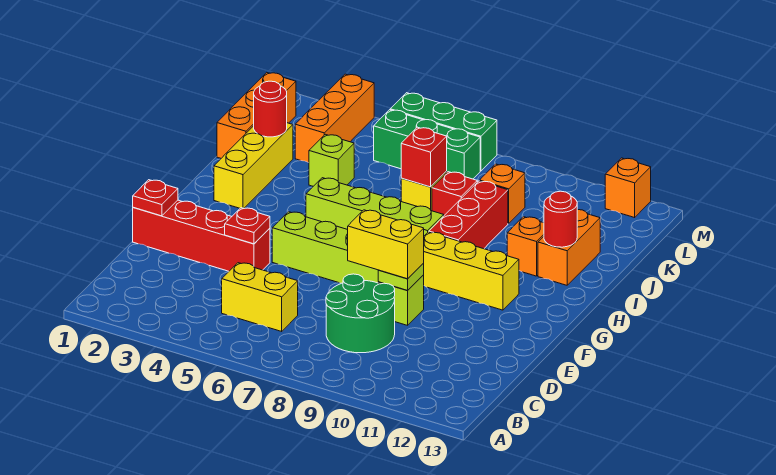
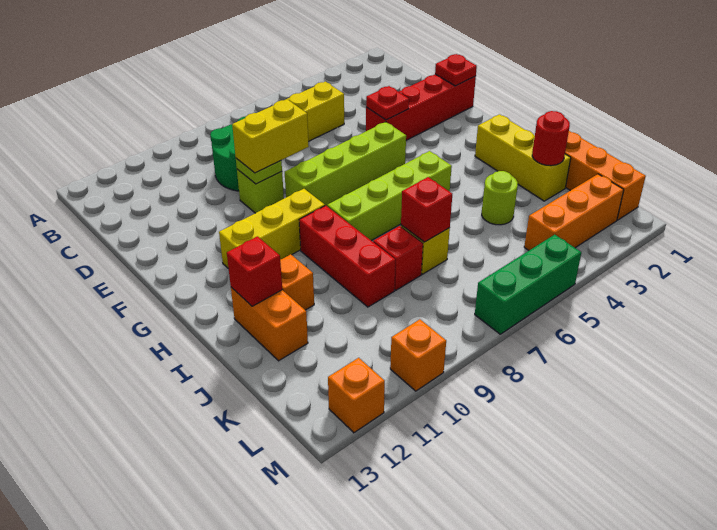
red round brick I12 level 2 -> red brick I12 level 2
lime brick J4 level 1 -> lime round brick J4 level 1
orange brick K3:M3 level 1 -> orange brick L2:L4 level 1
orange brick K9 level 1 -> orange brick M10 level 1
green brick L5:L7 level 1 -> none

